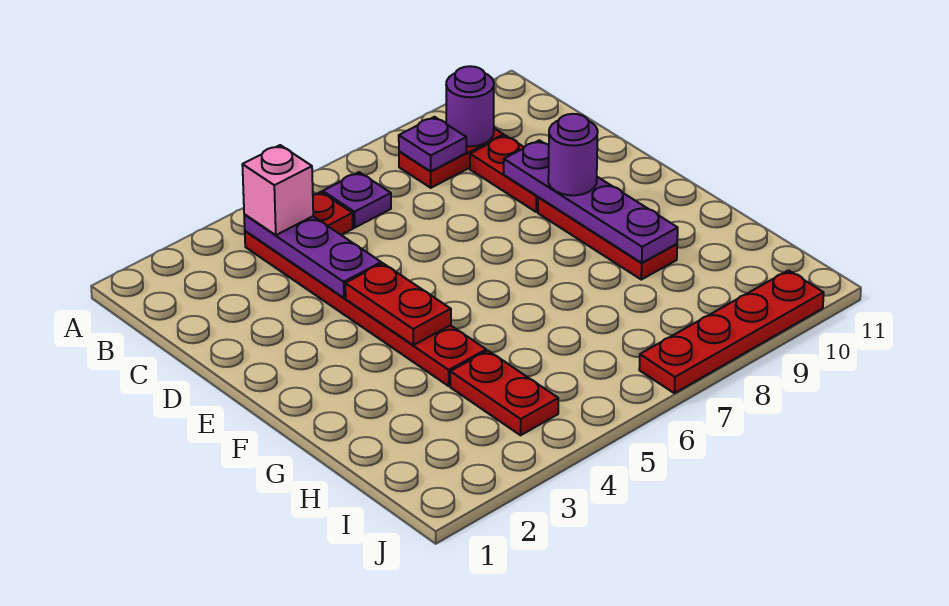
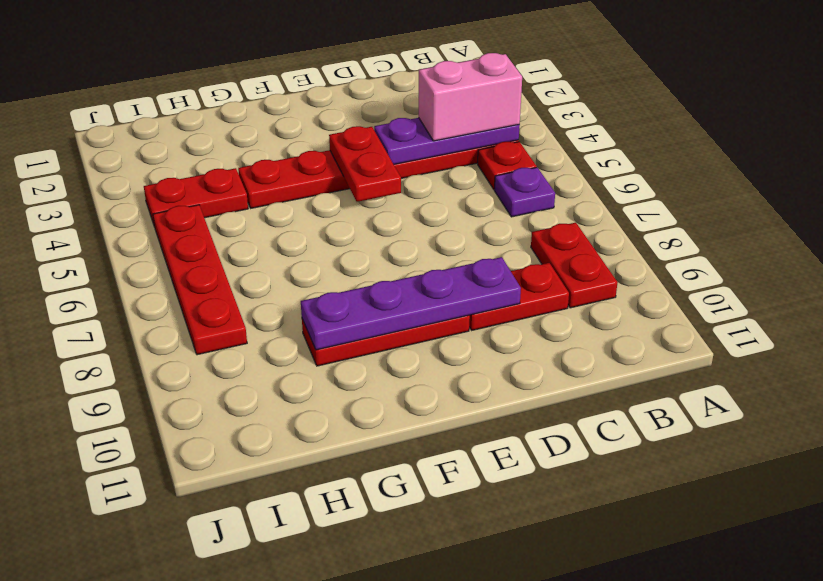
pink brick B4 level 3 -> pink brick B4:C4 level 3
purple plate B8 level 2 -> none
purple round brick B9 level 2 -> none
red plate E4:F4 level 2 -> red plate E4:E5 level 2
purple round brick E9 level 3 -> none
red plate J7:J10 level 1 -> red plate I5:I8 level 1

